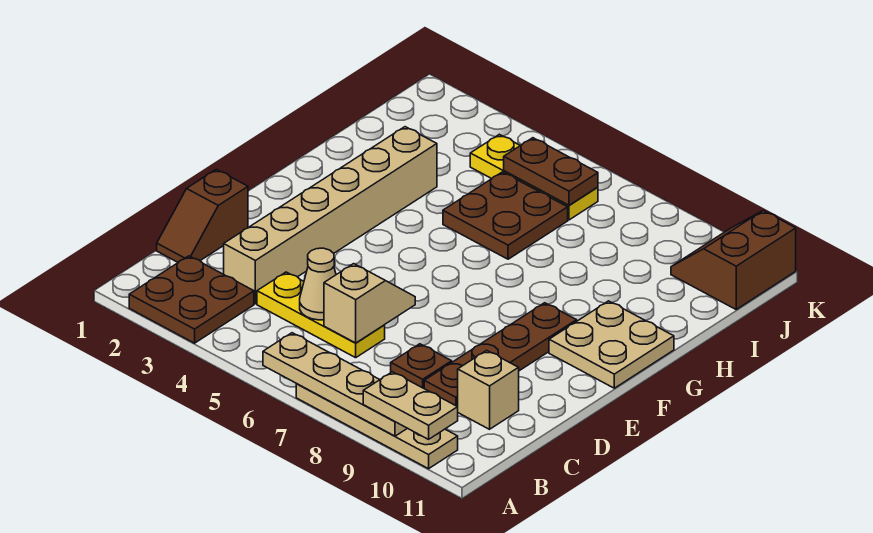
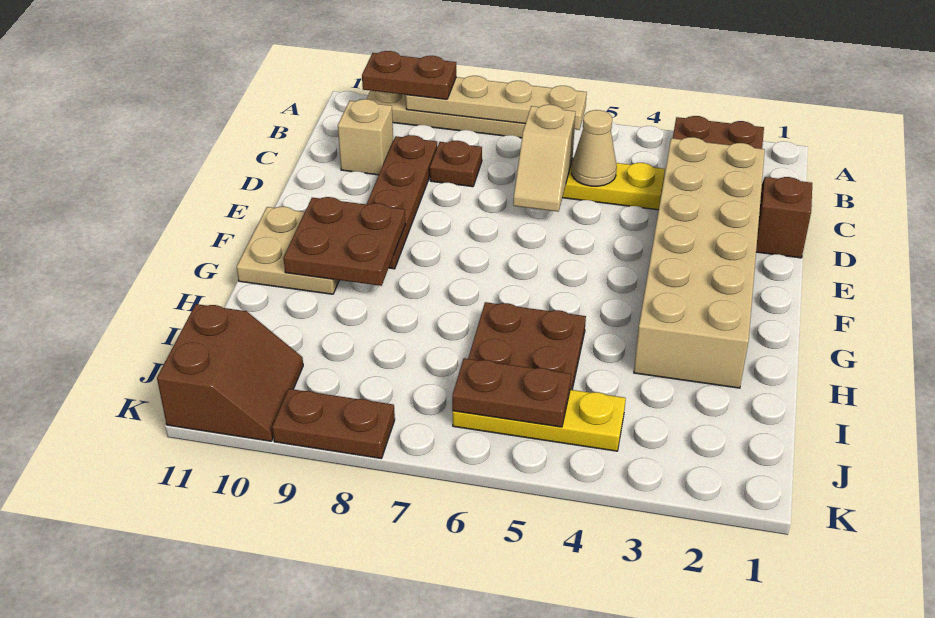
tan plate A9:A10 level 3 -> brown plate A9:A10 level 3
tan brick C3:H3 level 1 -> tan brick C2:H3 level 1
none -> brown plate F9:G10 level 2
none -> brown plate K8:K9 level 1

